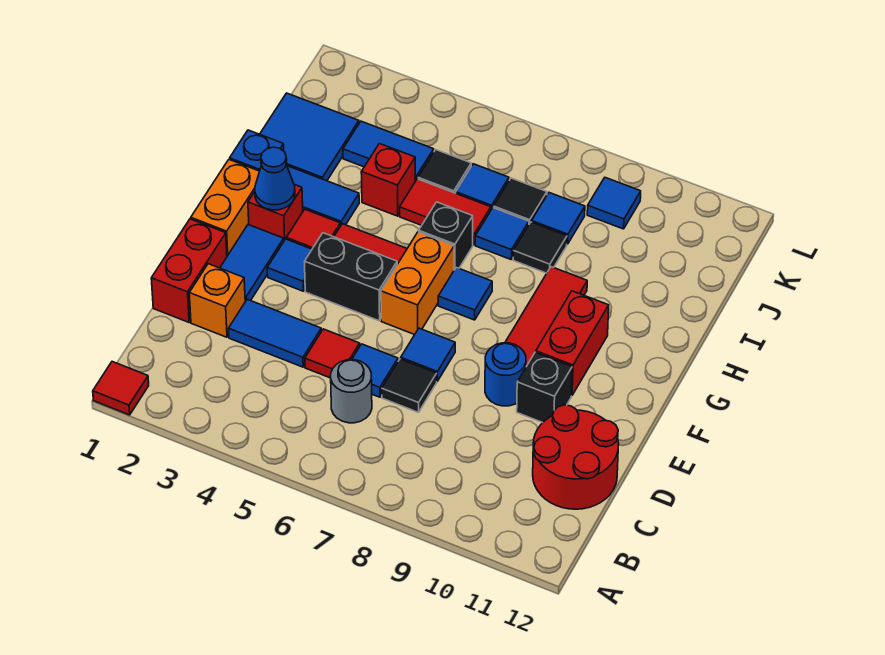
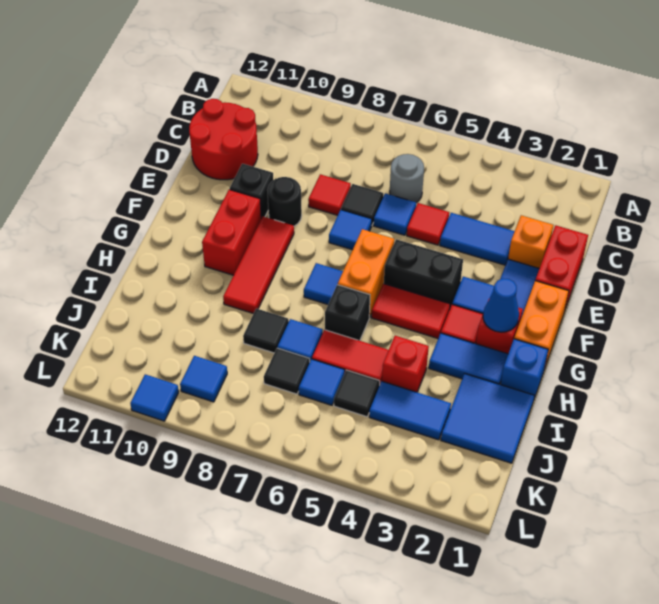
red tile A1 level 1 -> red tile D8 level 1
blue round brick E9 level 1 -> black round brick E9 level 1
blue tile J8 level 1 -> blue tile L10 level 1

